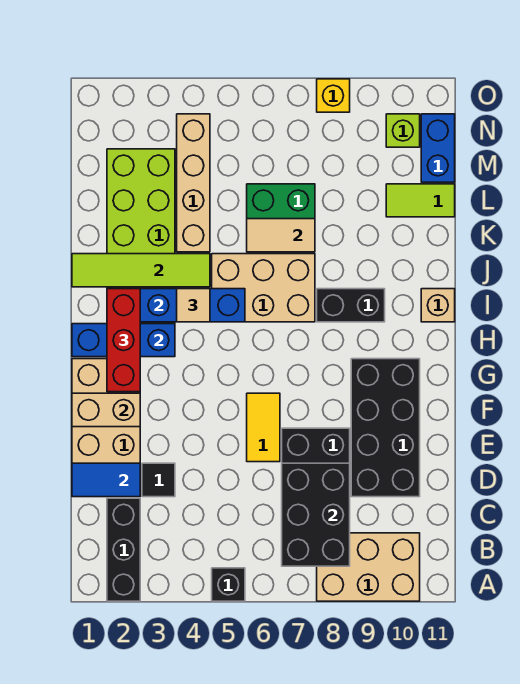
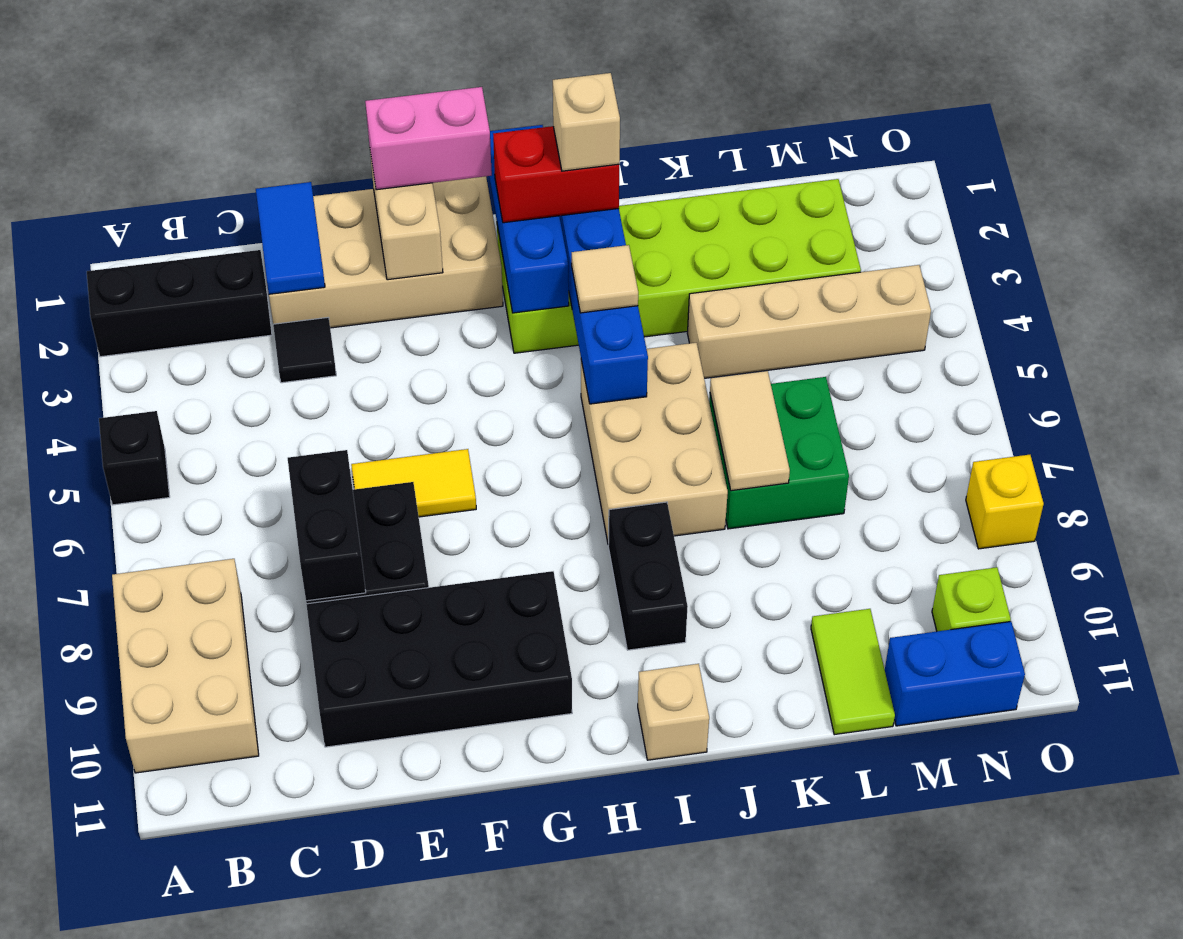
black brick B7:D8 level 2 -> black brick D7:D8 level 2
none -> pink brick F1:G1 level 3
red brick G2:I2 level 3 -> red brick H2:I2 level 3
none -> tan brick I2 level 4
lime tile J1:J4 level 2 -> none

